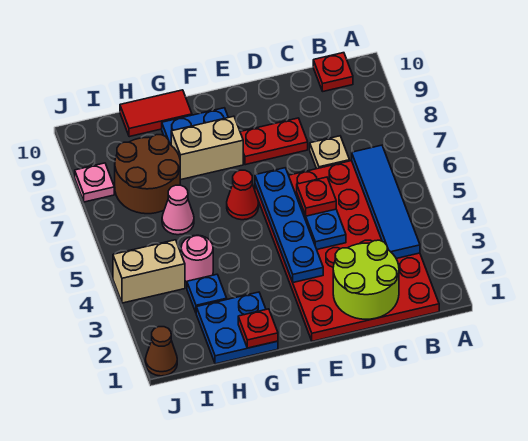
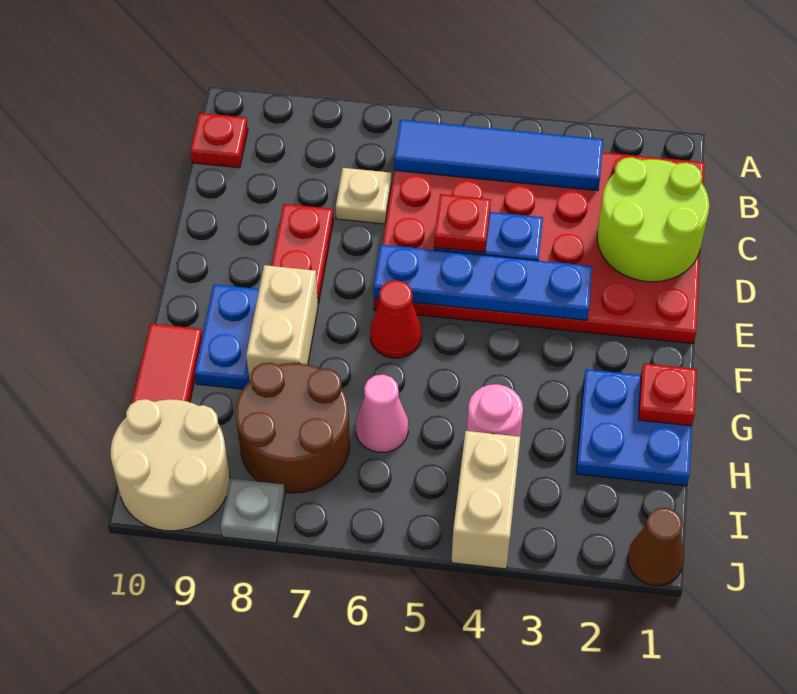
blue plate H3 level 1 -> none
none -> tan round brick I9:J10 level 1
pink plate J8 level 1 -> grey plate J8 level 1

